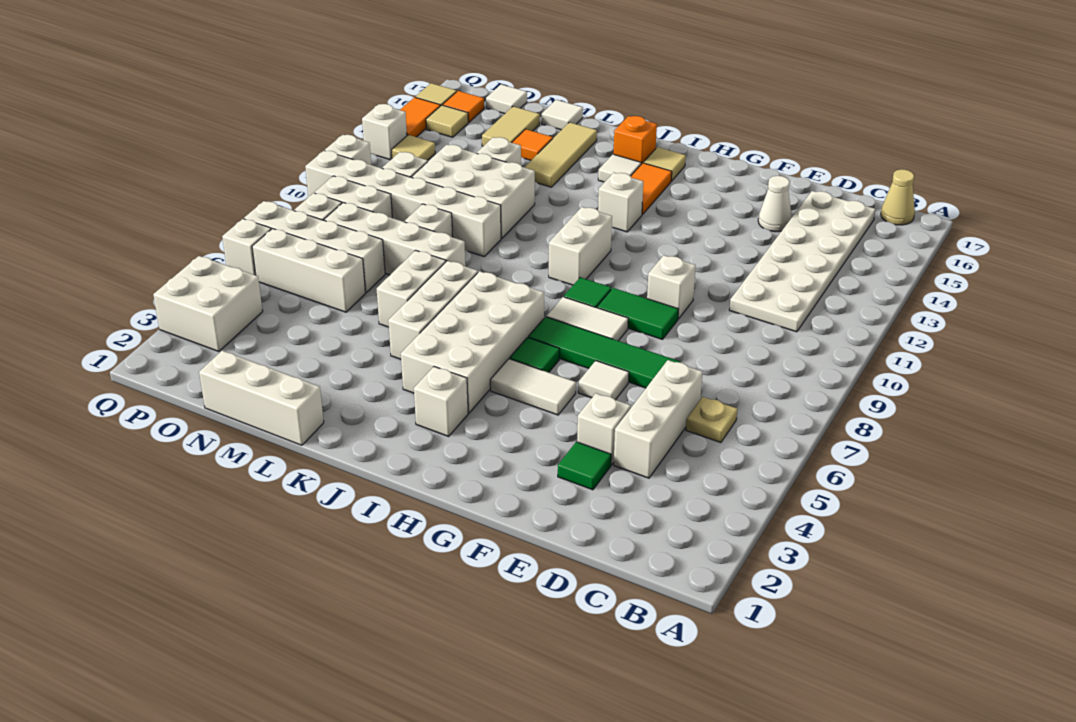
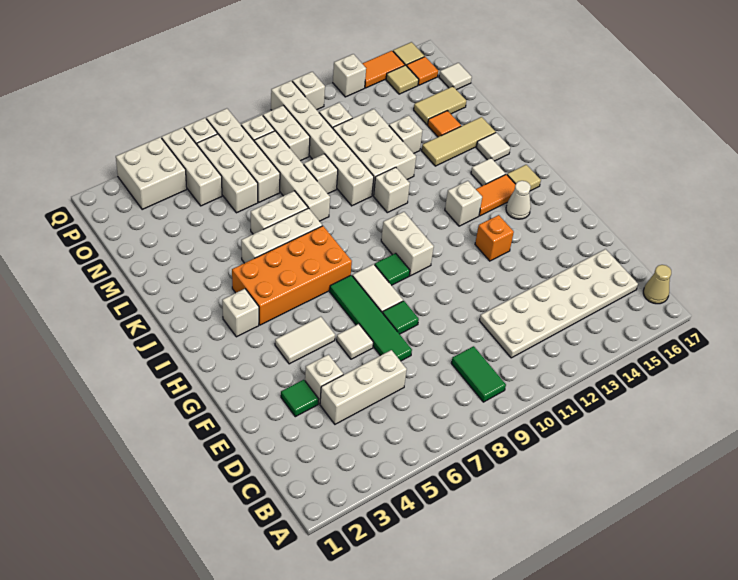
tan plate C6 level 1 -> none
white cone E15 level 1 -> white cone H15 level 1
green tile F9:G9 level 1 -> green tile B9:C9 level 1
white brick F10 level 1 -> white brick K11 level 1
white tile G5:H5 level 1 -> white tile G4:G5 level 1
green tile H6 level 1 -> green tile F8 level 1
white brick I4:J7 level 1 -> orange brick I4:J7 level 1
white brick I10:I11 level 1 -> white brick H10:I10 level 1
orange brick J16 level 1 -> orange brick G13 level 1
white brick L1:N1 level 1 -> white brick O5:Q5 level 1
white tile M17 level 1 -> white tile K16 level 1
tan tile P13 level 1 -> none

